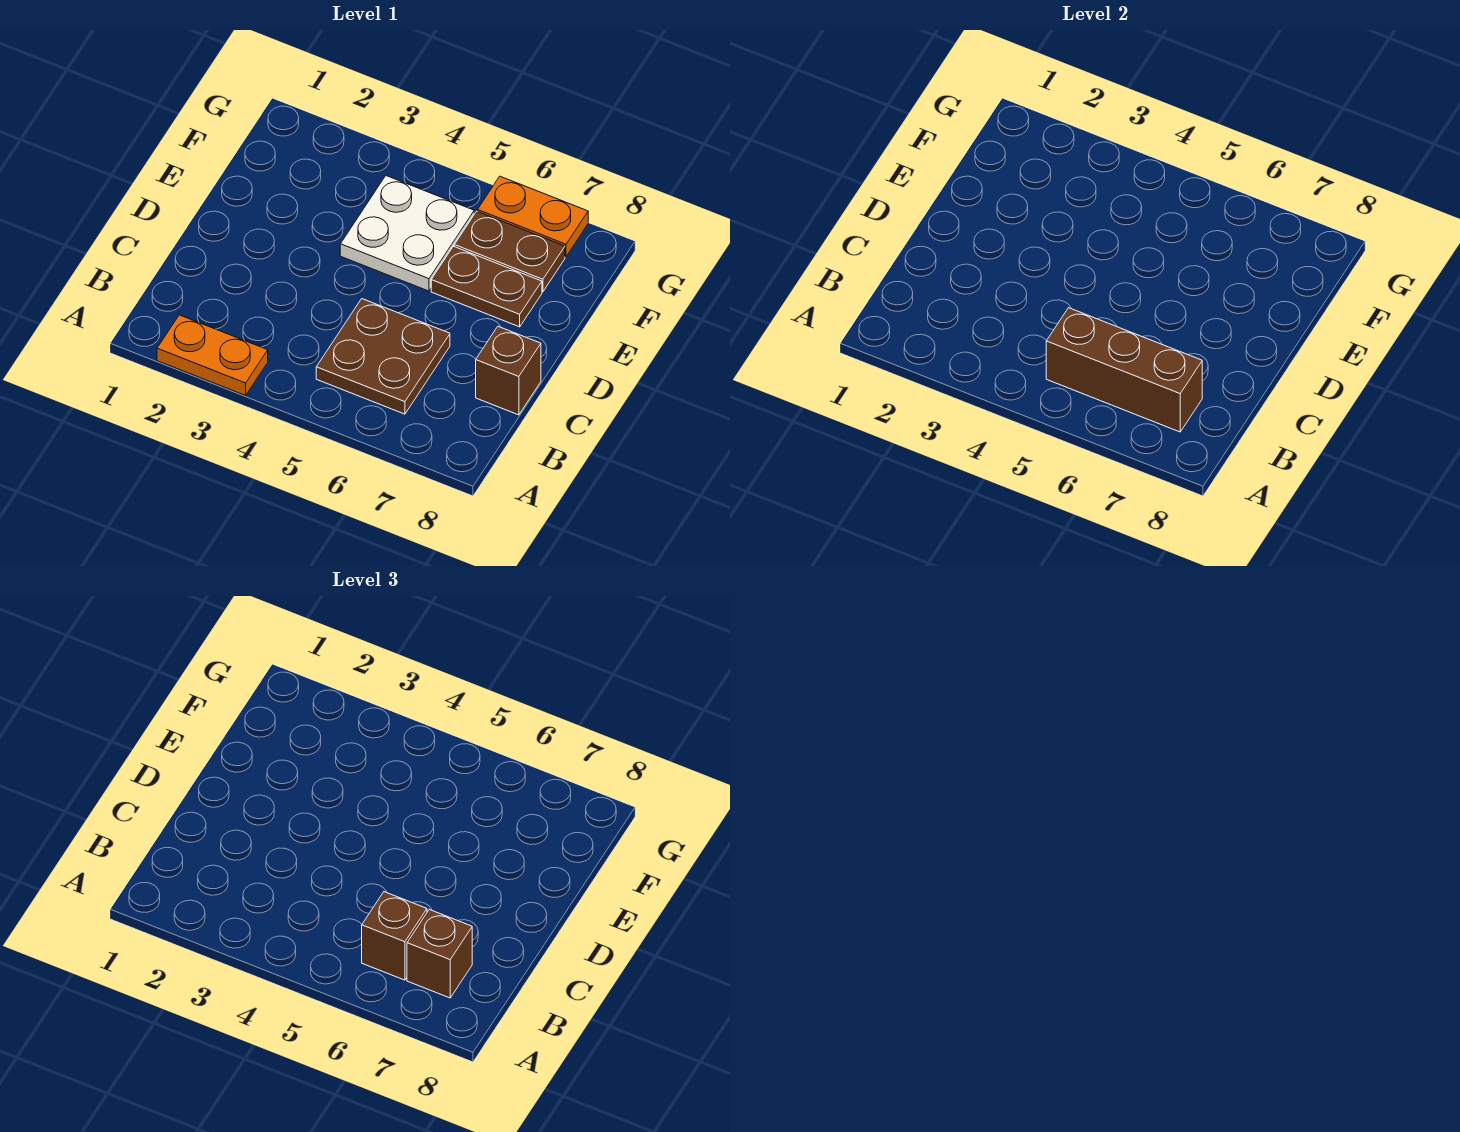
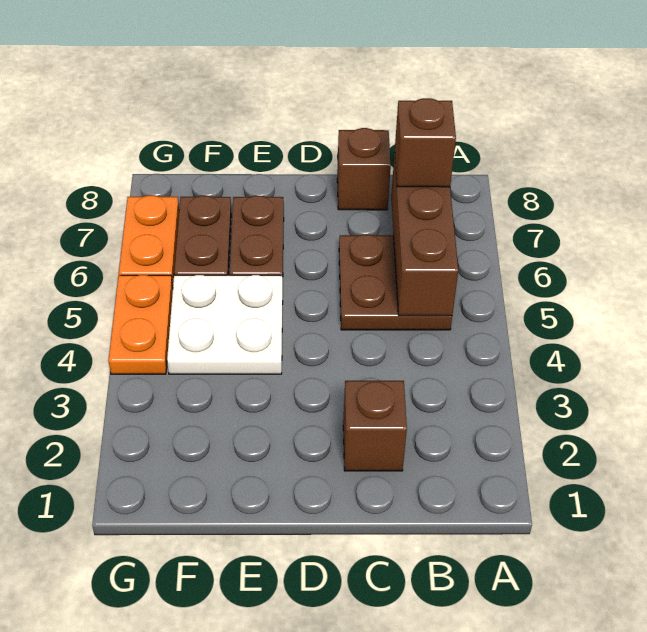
orange plate A2:A3 level 1 -> orange plate G4:G5 level 1
brown brick B6 level 3 -> brown brick C2 level 1

